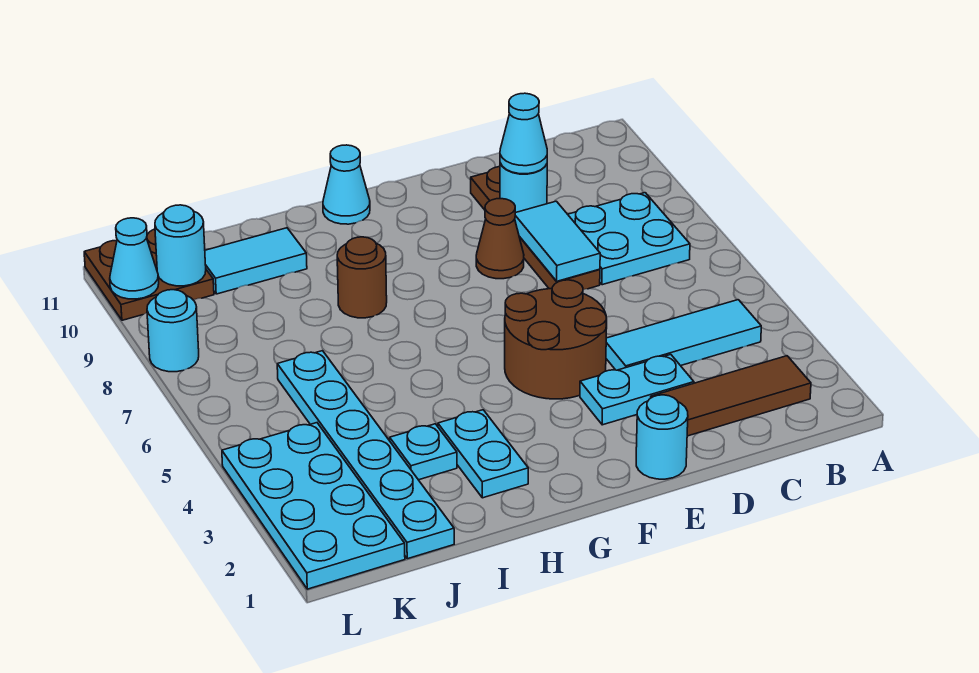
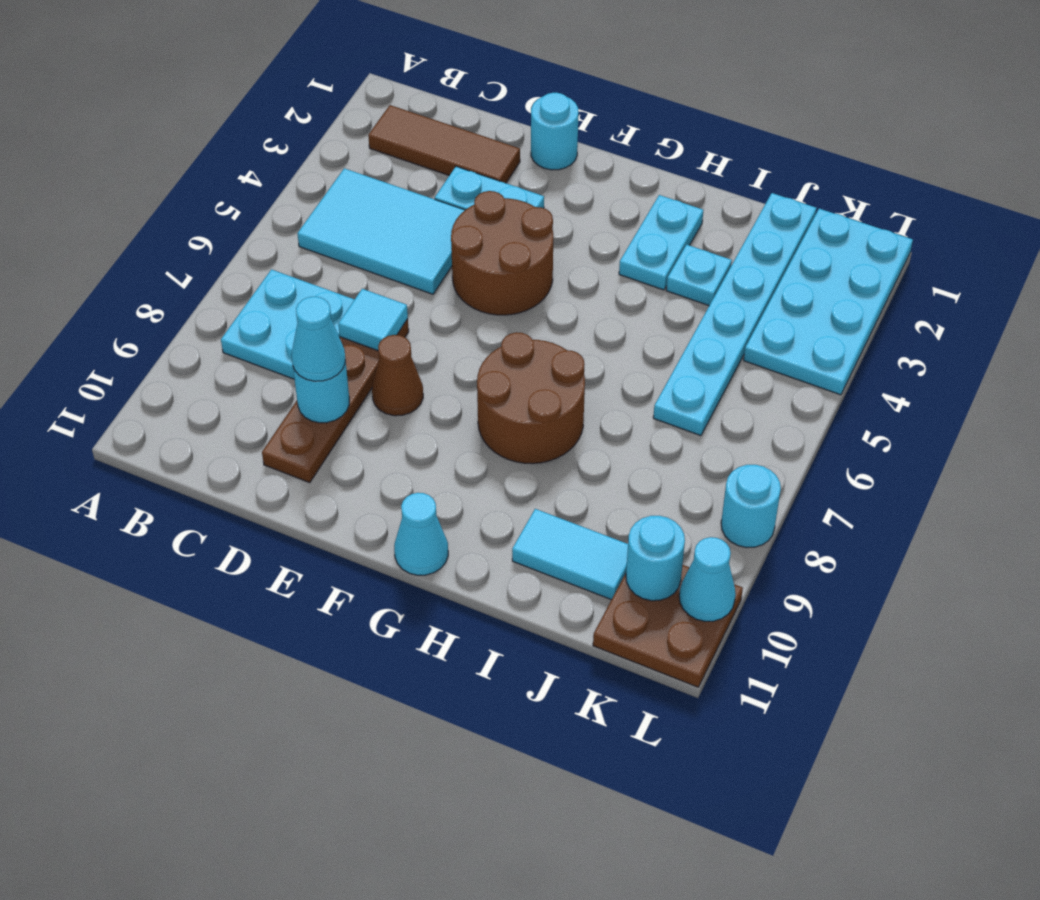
cyan tile B4:D4 level 1 -> cyan tile B4:D5 level 1
cyan tile D7:D8 level 2 -> cyan tile D7 level 2
brown round brick H8 level 1 -> brown round brick G7:H8 level 1

